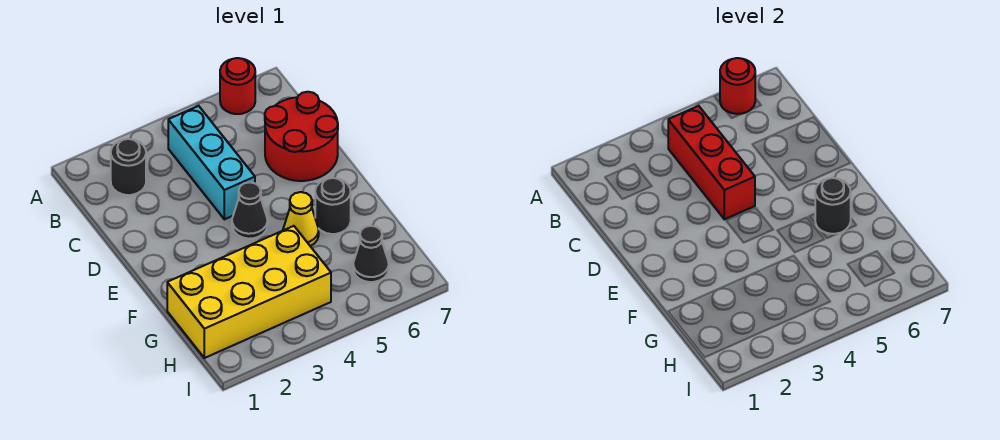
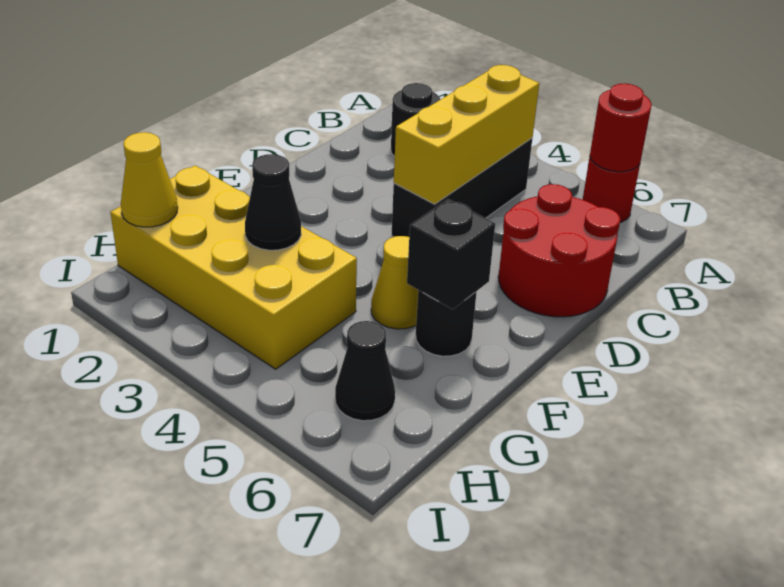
cyan brick B4:D4 level 1 -> black brick B4:D4 level 1
red brick B4:D4 level 2 -> yellow brick B4:D4 level 2
black cone E4 level 1 -> black cone G3 level 2
black round brick F6 level 2 -> black brick F6 level 2
none -> yellow cone H1 level 2

